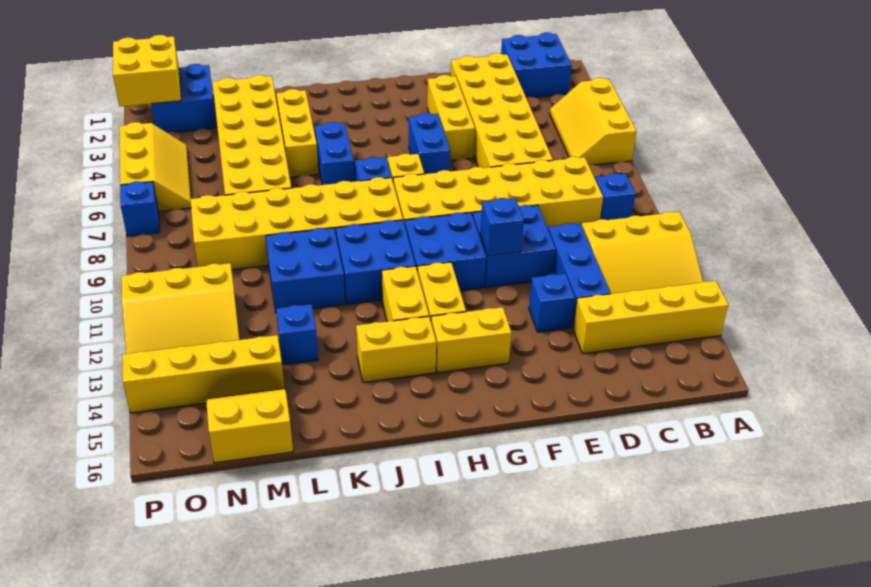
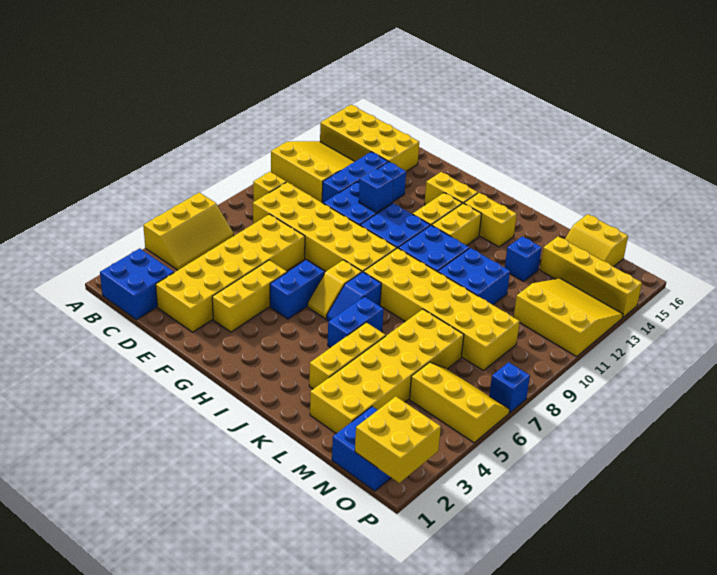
yellow brick A14:D14 level 1 -> yellow brick A14:D15 level 1
blue brick B9 level 1 -> yellow brick B9 level 1
yellow slope O4:P6 level 1 top P -> yellow slope N5:P6 level 1 top 5

